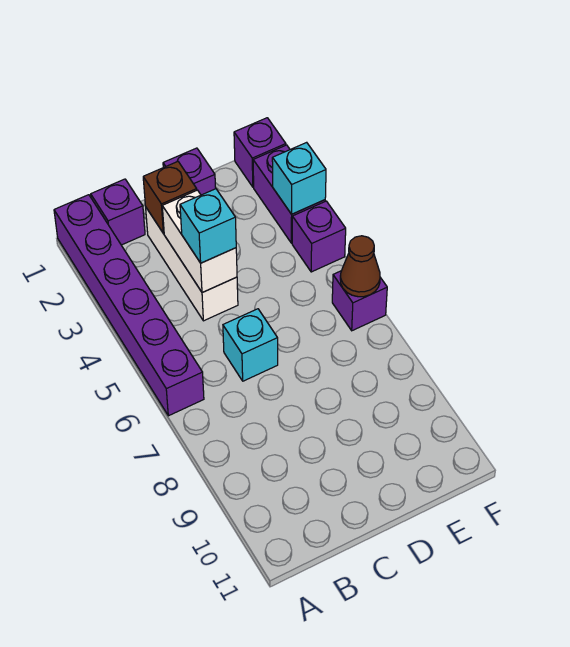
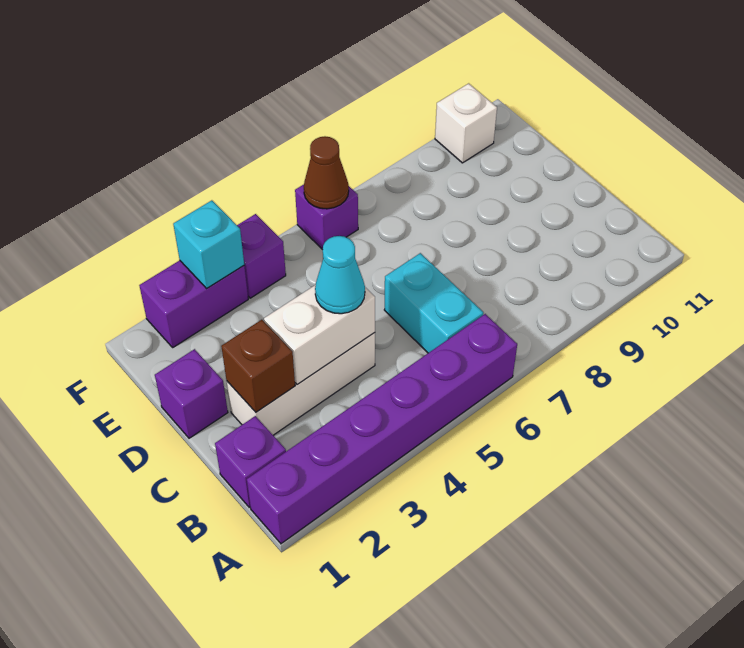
cyan brick C4 level 3 -> cyan cone C4 level 3
cyan brick C6 level 1 -> cyan brick B6:C6 level 1
purple brick F1 level 1 -> none
none -> white brick F10 level 1

